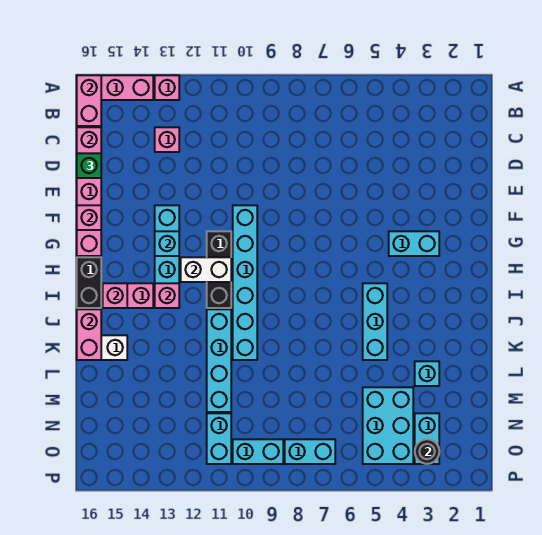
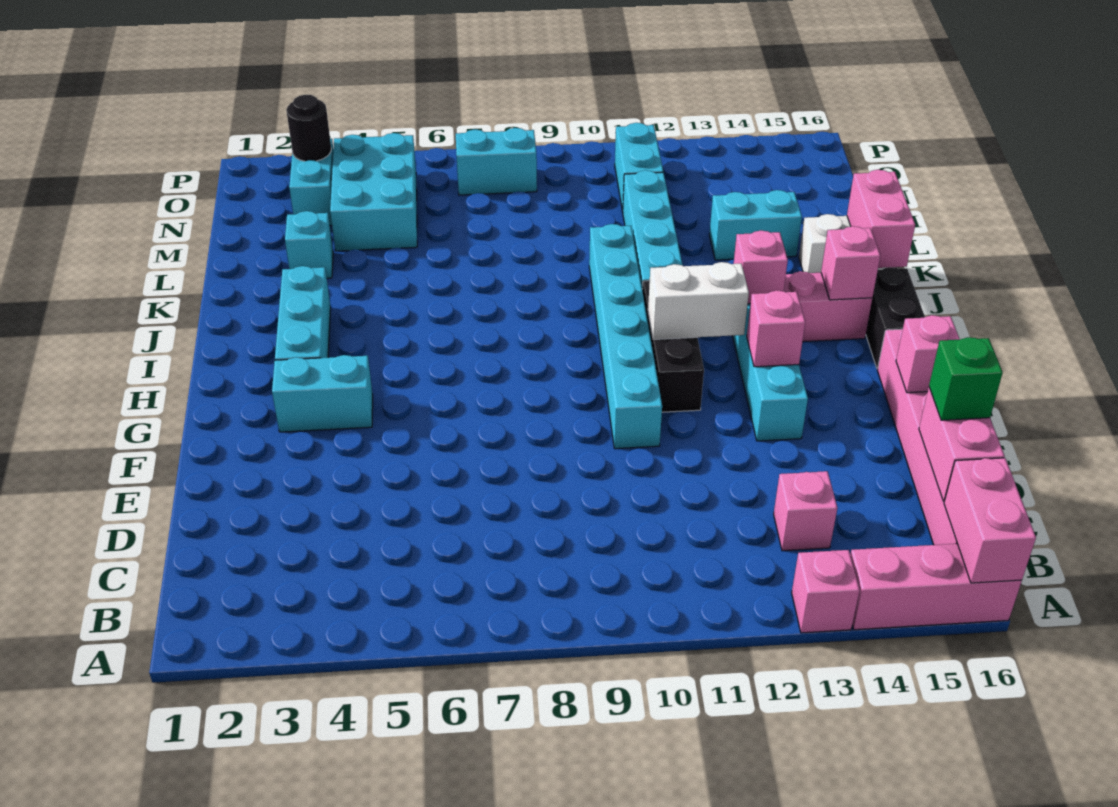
cyan brick G13 level 2 -> pink brick G13 level 2
cyan brick I5:K5 level 1 -> cyan brick H3:J3 level 1
cyan brick O9:O10 level 1 -> cyan brick L13:L14 level 1

